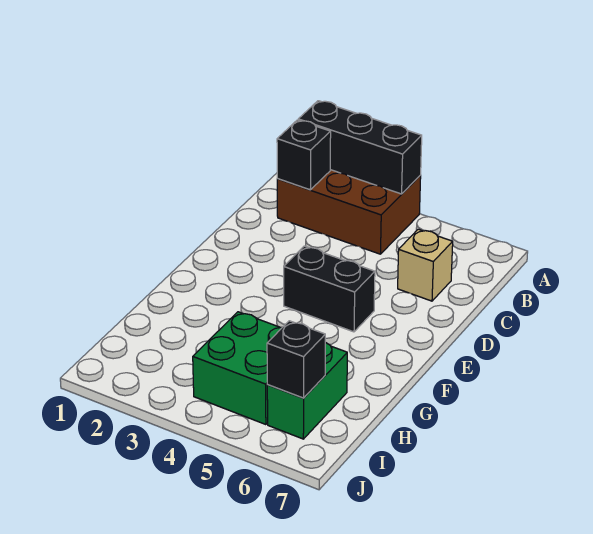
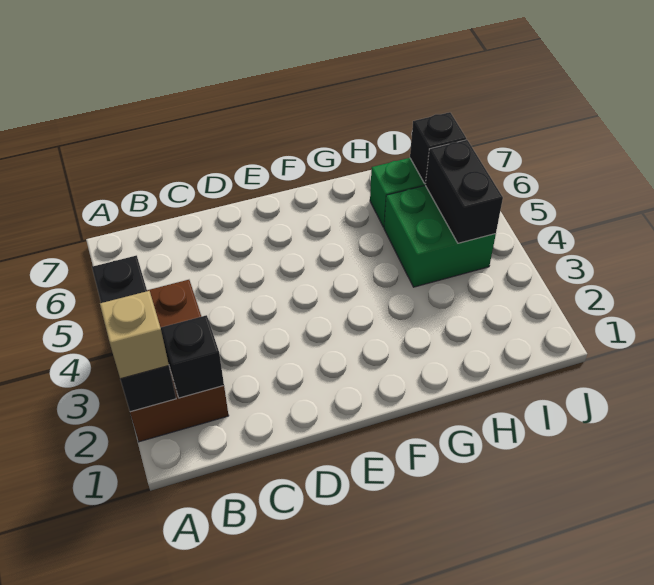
tan brick C6 level 1 -> tan brick A2 level 3
black brick E4:E5 level 1 -> black brick I4:I5 level 2

